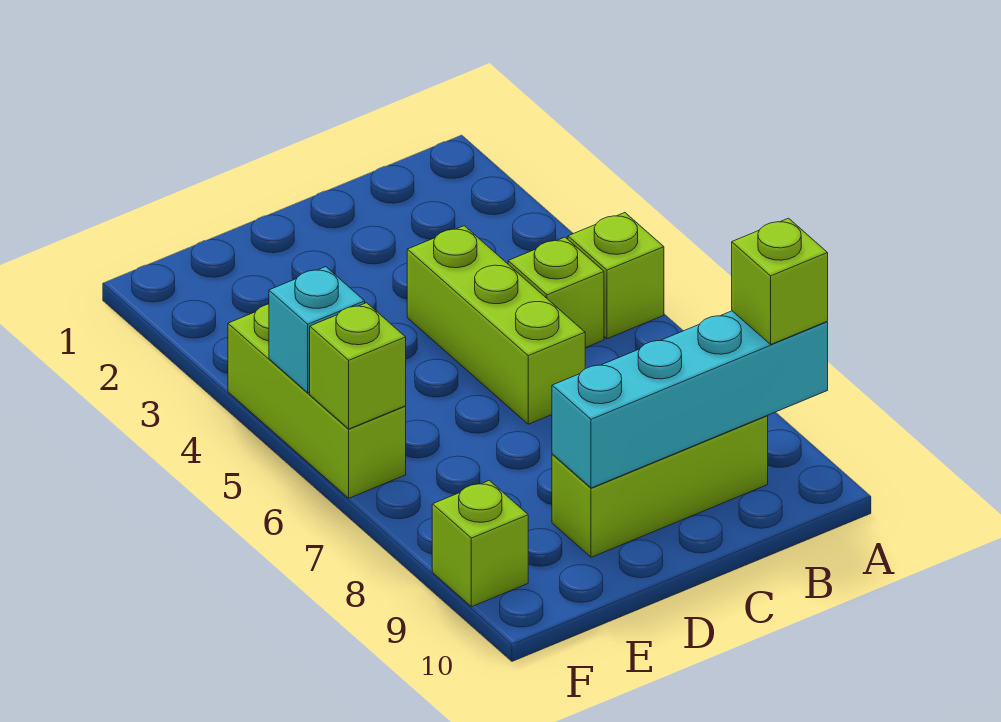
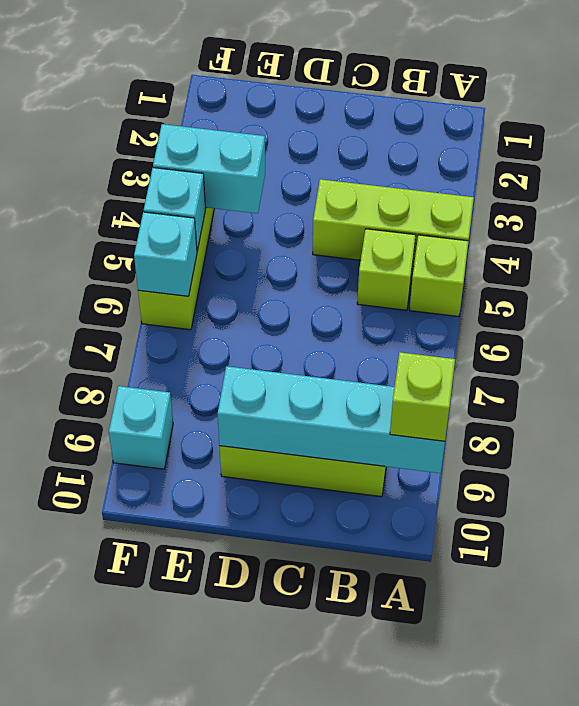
lime brick C4:C6 level 1 -> lime brick A4:C4 level 1
none -> cyan brick E4:F4 level 2
lime brick F6 level 2 -> cyan brick F6 level 2
lime brick F9 level 1 -> cyan brick F9 level 1

